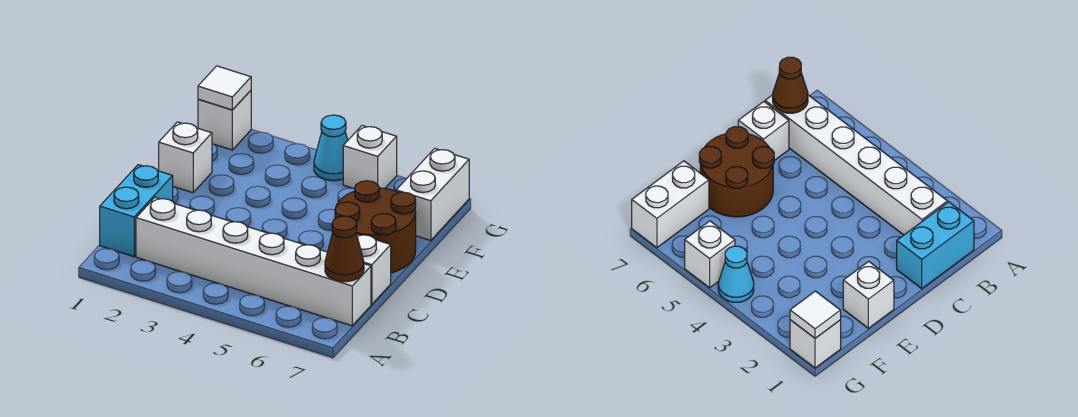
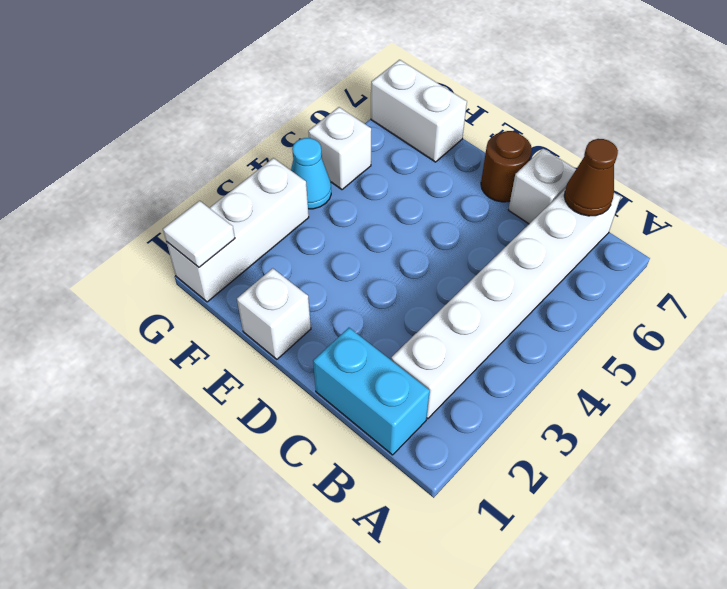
brown round brick D6:E7 level 1 -> brown round brick D7 level 1
white brick G1 level 1 -> white brick G1:G3 level 1

